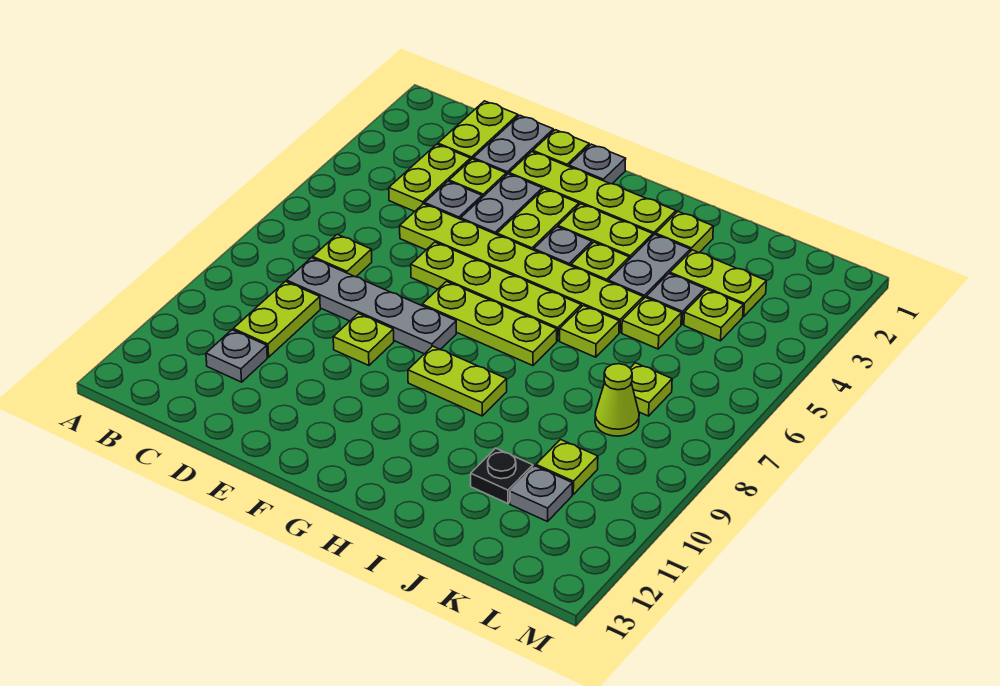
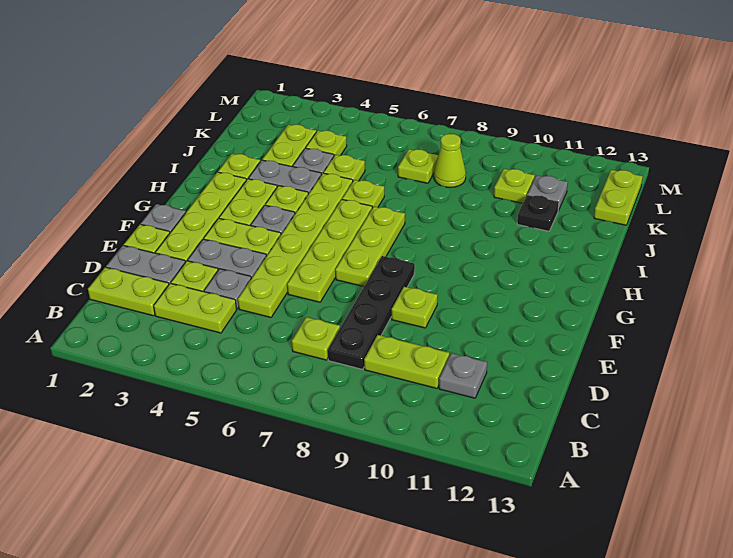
grey plate C8:F8 level 1 -> black plate C8:F8 level 1
lime plate G9:H9 level 1 -> lime plate K13:L13 level 1

